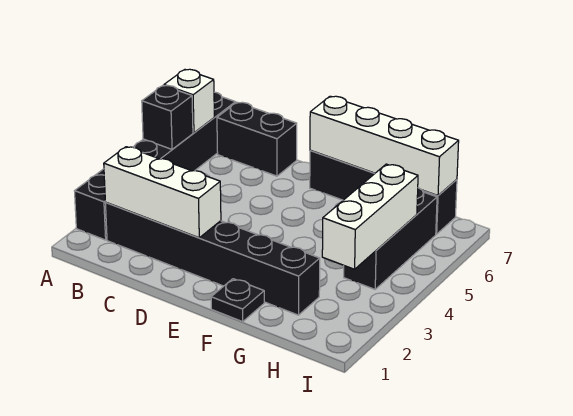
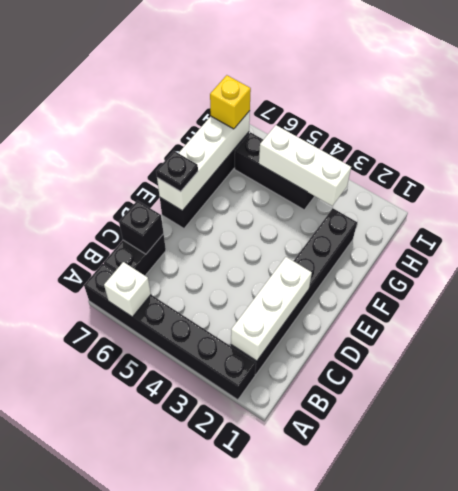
black brick A5 level 2 -> black brick C7 level 2
black plate F1 level 1 -> black plate E7 level 3
none -> yellow brick H7 level 3

